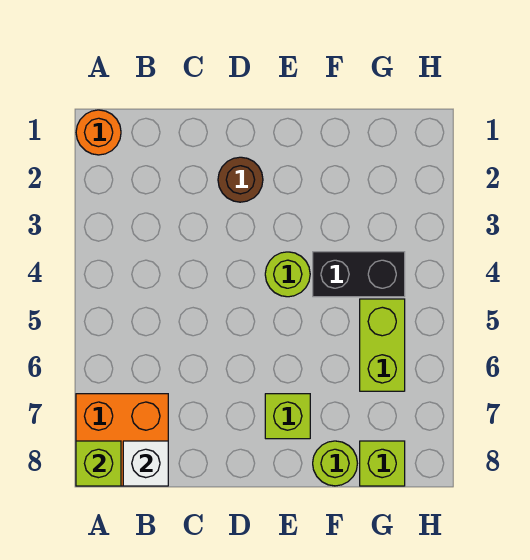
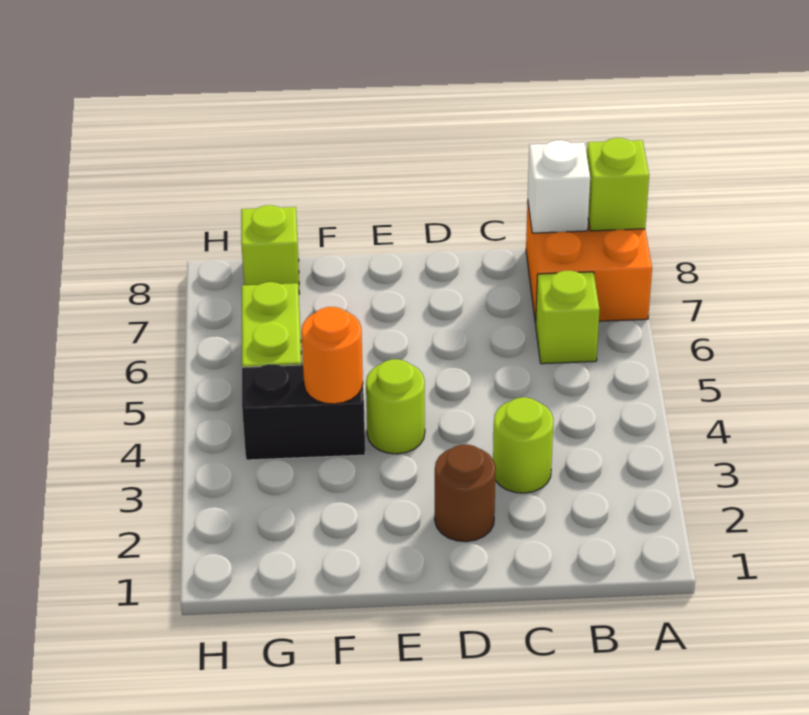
orange round brick A1 level 1 -> orange round brick F4 level 2
lime brick E7 level 1 -> lime brick B6 level 1
lime round brick F8 level 1 -> lime round brick C3 level 1

